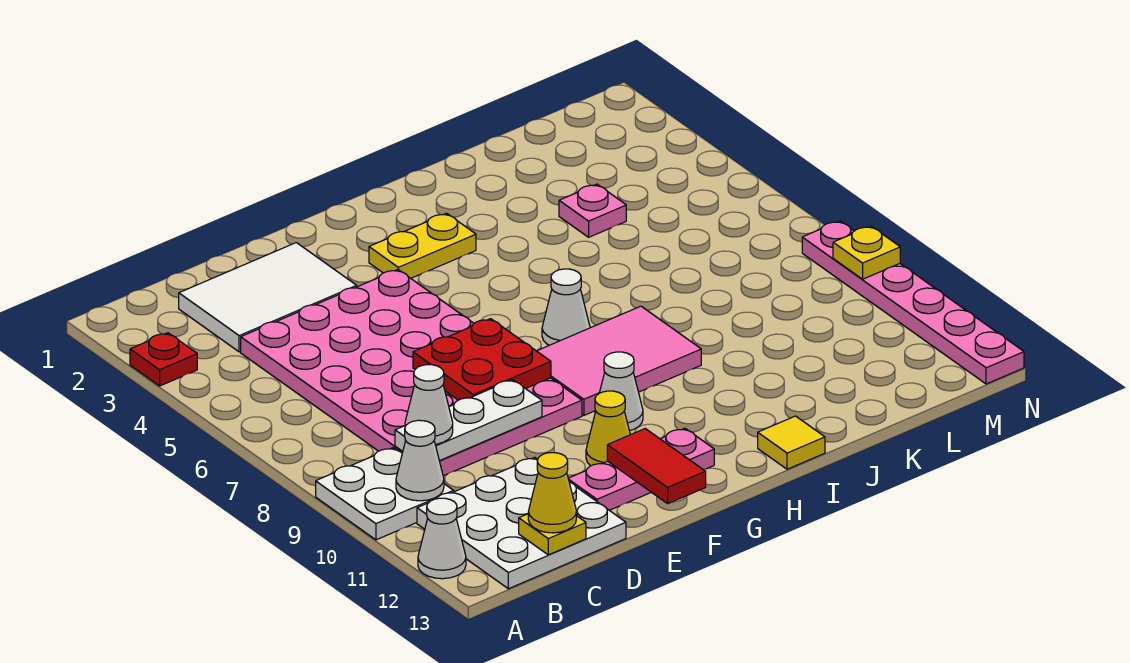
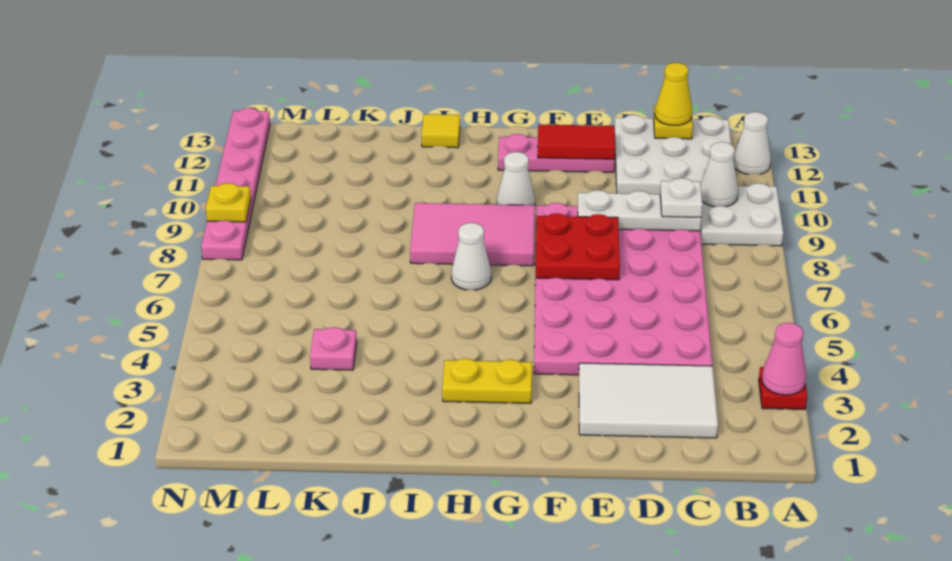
none -> pink cone A3 level 2
white cone C9 level 3 -> white plate C9 level 3
yellow cone F11 level 1 -> none
red tile F12:F13 level 2 -> red tile E12:F12 level 2

